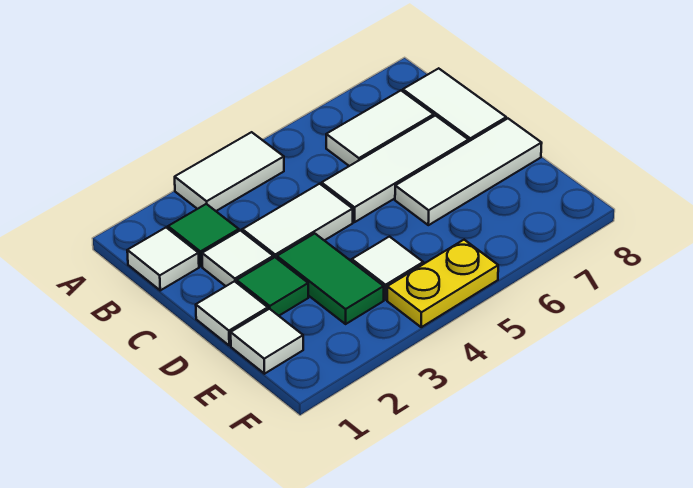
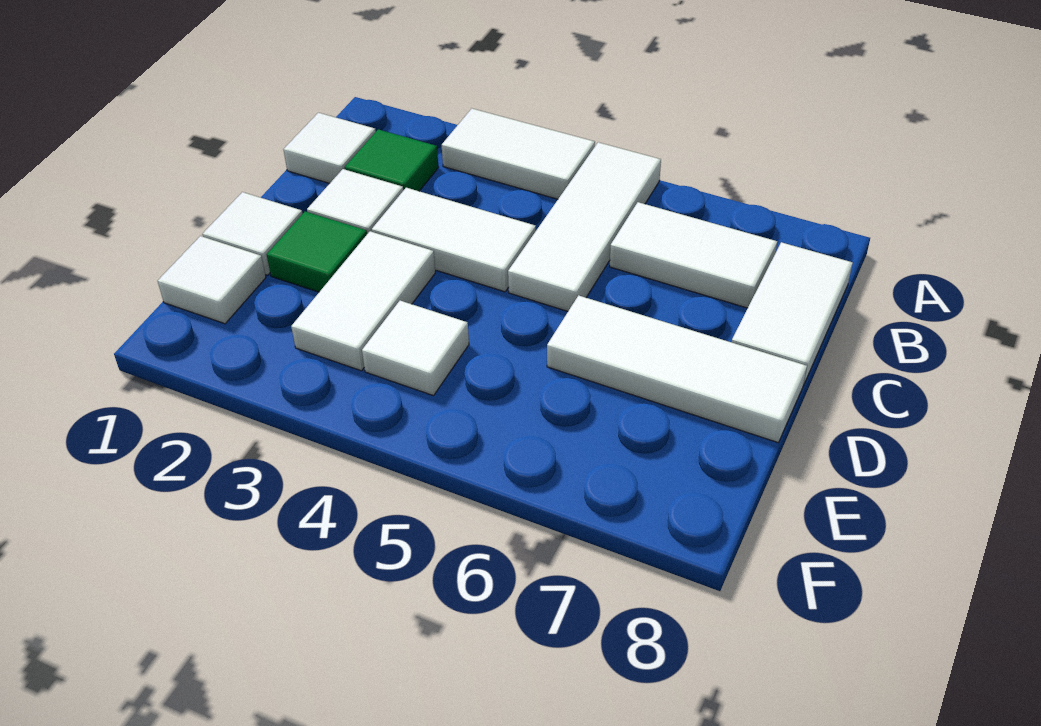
white tile C5:C7 level 1 -> white tile A5:C5 level 1
green tile D3:E3 level 1 -> white tile D3:E3 level 1
yellow plate F4:F5 level 1 -> none

